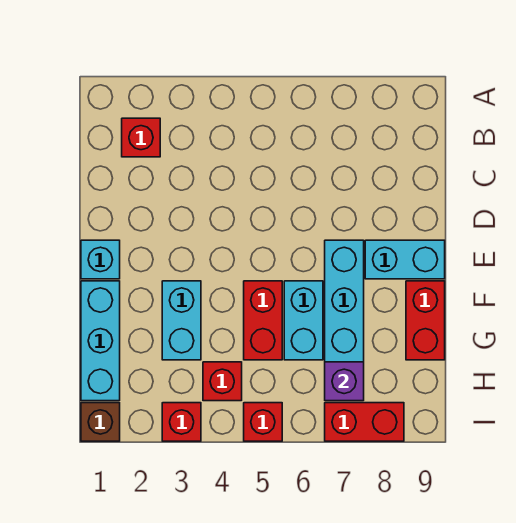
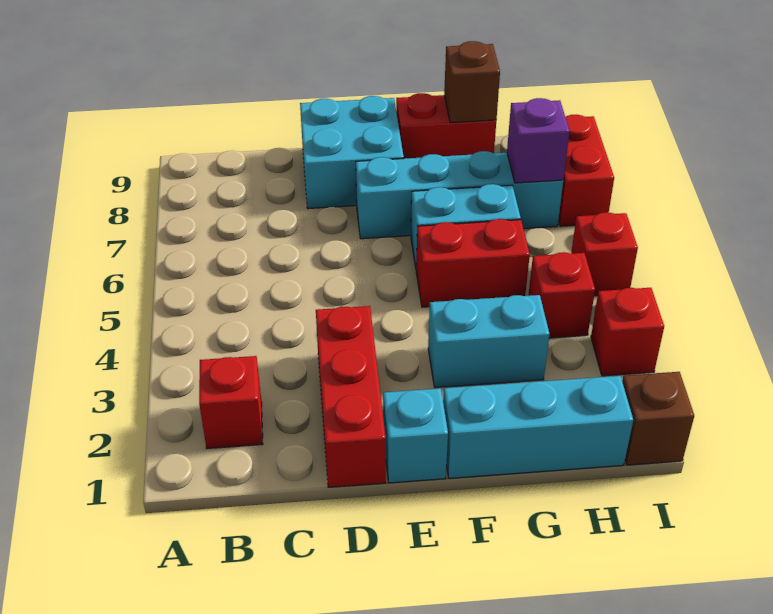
none -> red brick D1:D3 level 1
cyan brick E8:E9 level 1 -> cyan brick D8:E9 level 1
none -> brown brick G9 level 2

